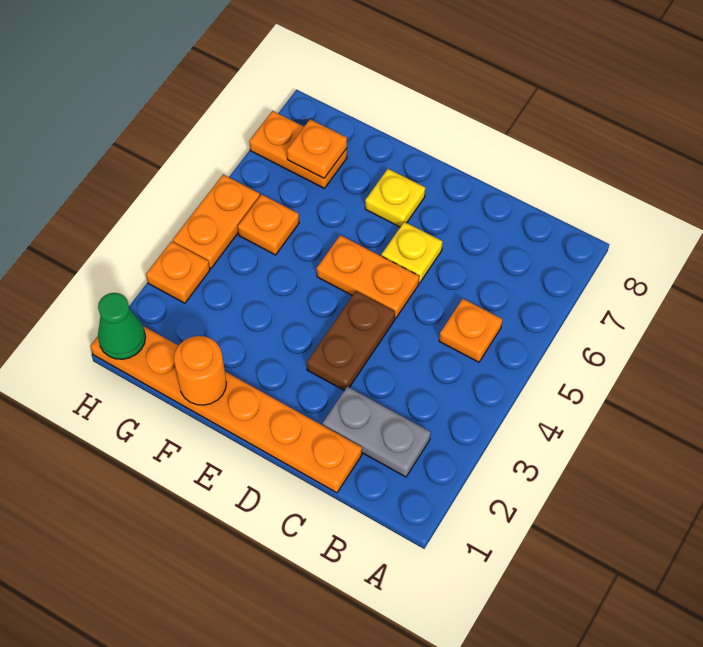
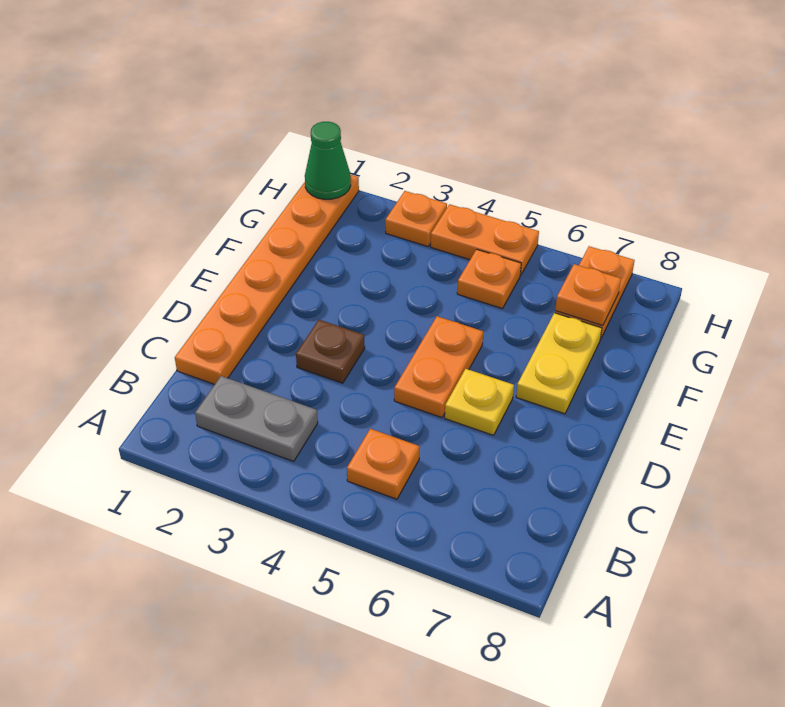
grey plate B2:C2 level 1 -> grey plate B2:B3 level 1
brown plate D3:D4 level 1 -> brown plate D3 level 1
yellow plate E7 level 1 -> yellow plate E7:F7 level 1
orange round brick F1 level 2 -> none

